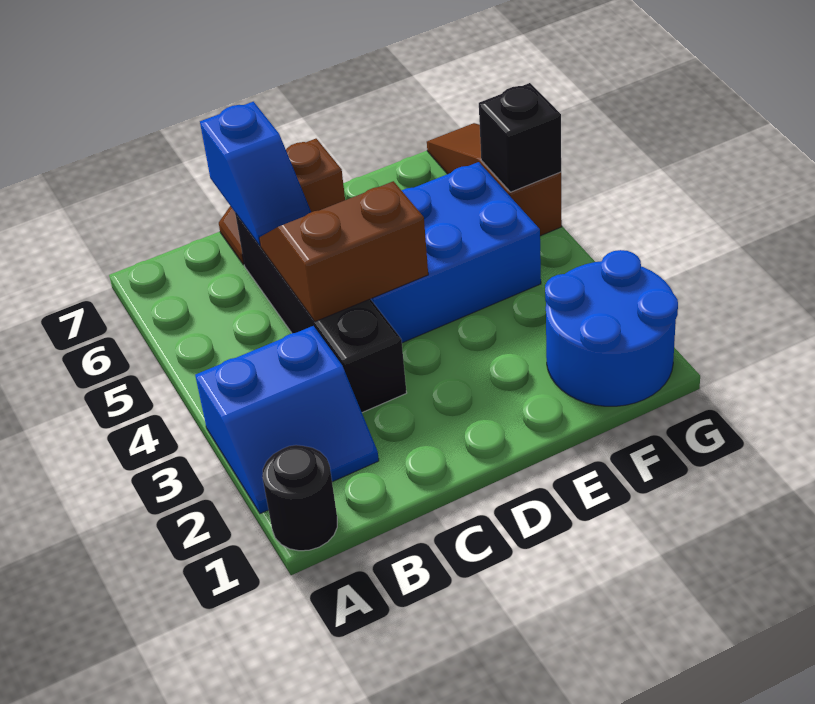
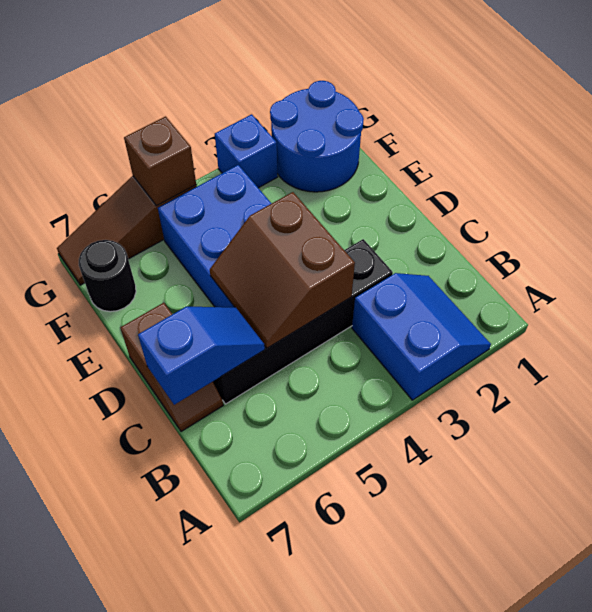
black round brick A1 level 1 -> black round brick F7 level 1
none -> blue brick G3 level 1
black brick G5 level 2 -> brown brick G5 level 2

